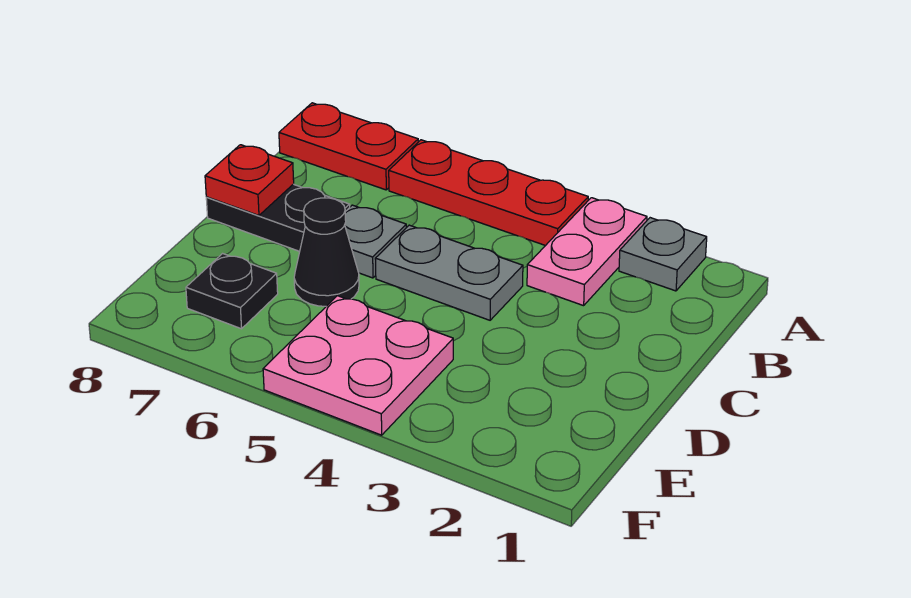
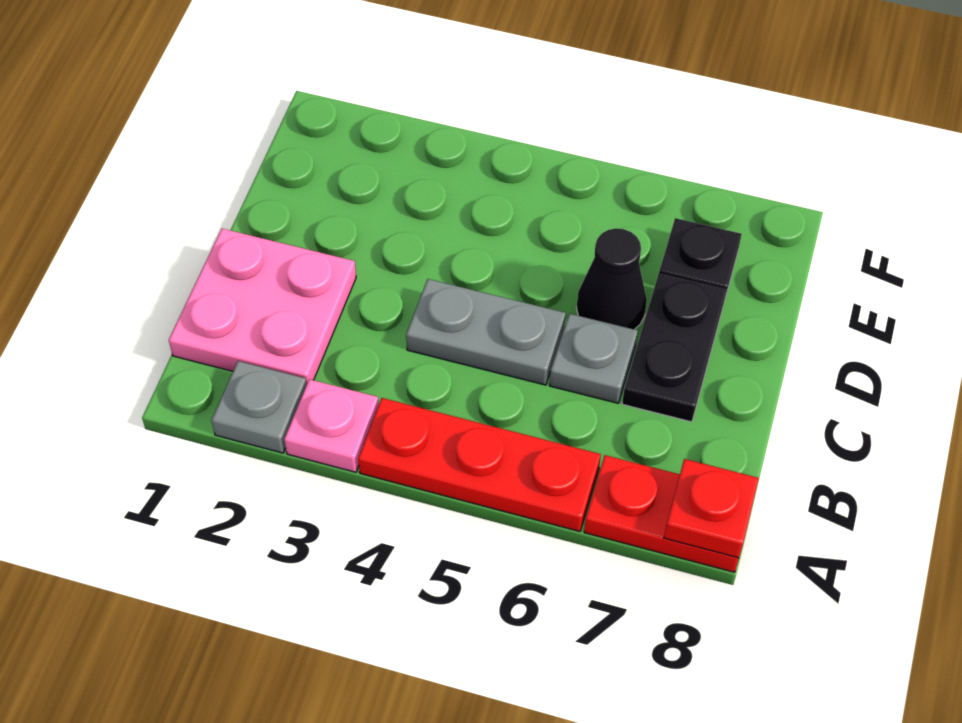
pink plate A3:B3 level 1 -> pink plate A3 level 1
black plate C7:C8 level 1 -> black plate C7:D7 level 1
red plate C8 level 2 -> red plate A8 level 2
pink plate E4:F5 level 1 -> pink plate B1:C2 level 1

